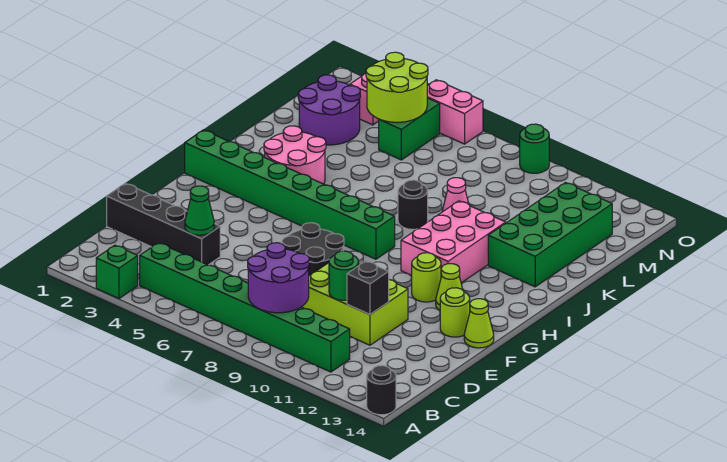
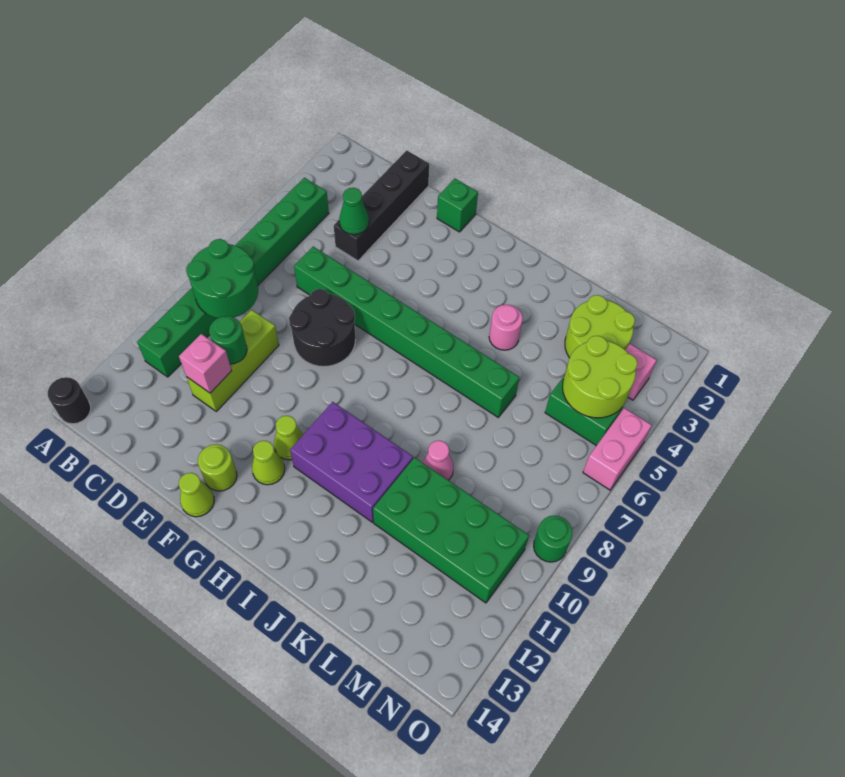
green brick A3 level 1 -> green brick F1 level 1
purple round brick B8:C9 level 2 -> green round brick B8:C9 level 2
lime brick D9:E11 level 1 -> lime brick D9:D11 level 1
black brick D11 level 2 -> pink brick D11 level 2
lime round brick G11 level 1 -> lime cone G11 level 1
green brick H1:H8 level 1 -> green brick D6:K6 level 1
pink brick H10:J11 level 1 -> purple brick H10:J11 level 1
pink round brick I3:J4 level 1 -> pink round brick J4 level 1
black round brick J8 level 1 -> none
green brick J12:M13 level 1 -> green brick K10:N11 level 1
purple round brick L2:M3 level 1 -> lime round brick L2:M3 level 1

